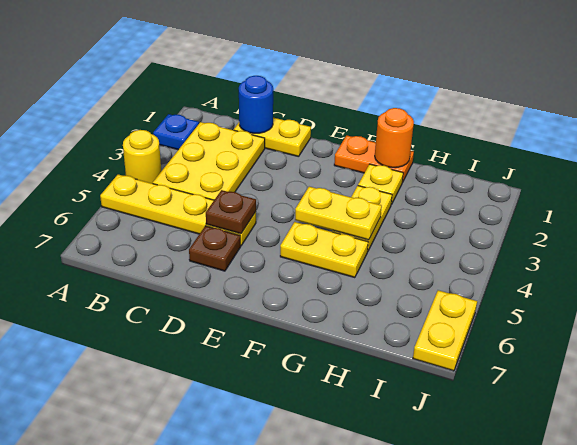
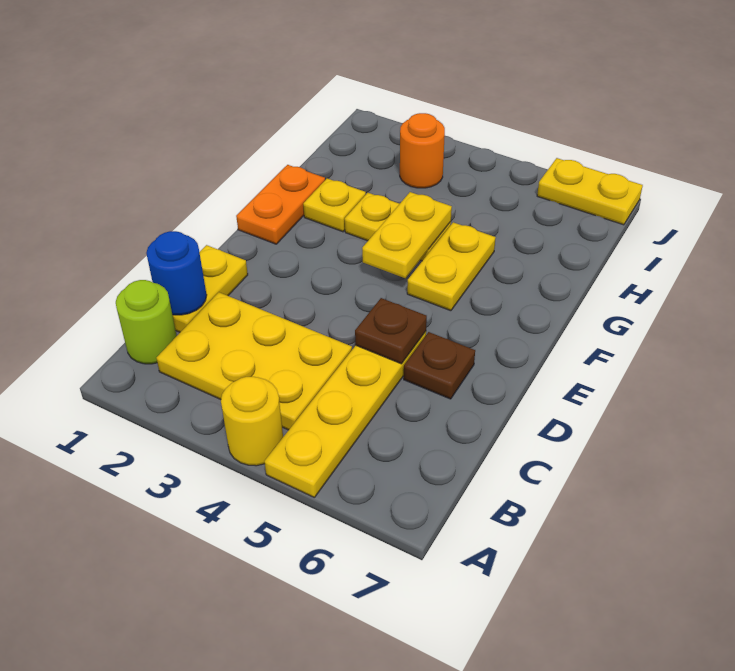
blue plate A2 level 1 -> none
none -> lime round brick B1 level 1
orange round brick G1 level 2 -> orange round brick I3 level 1

